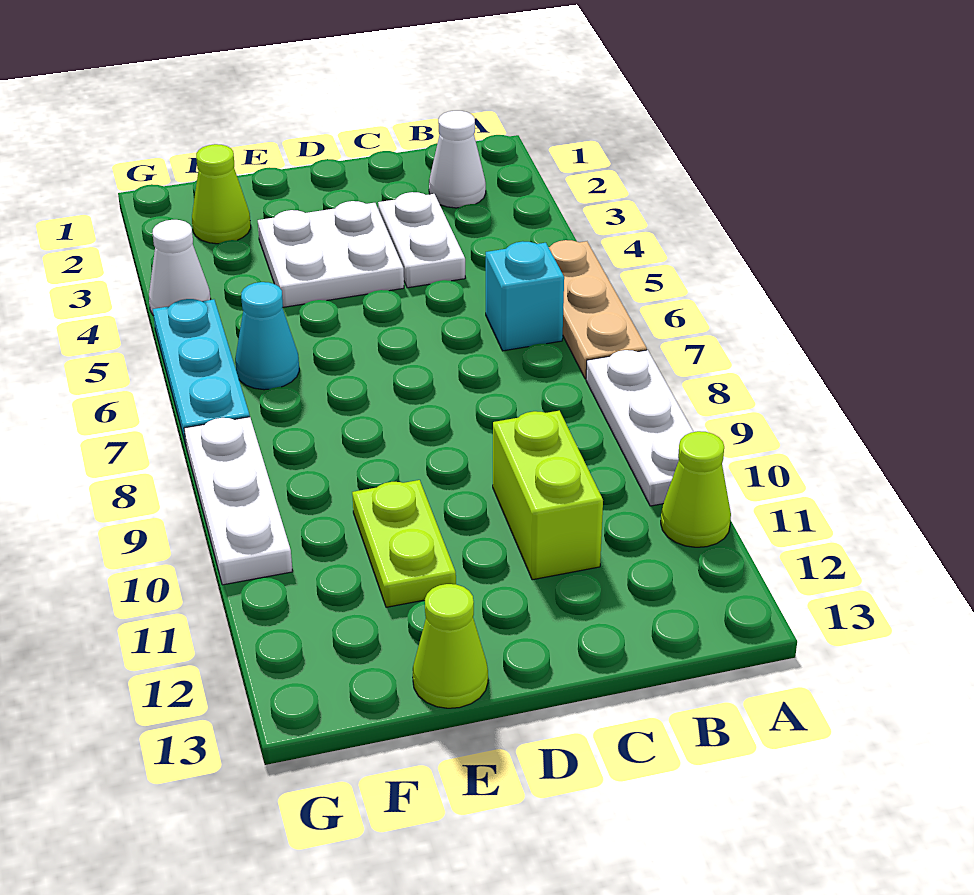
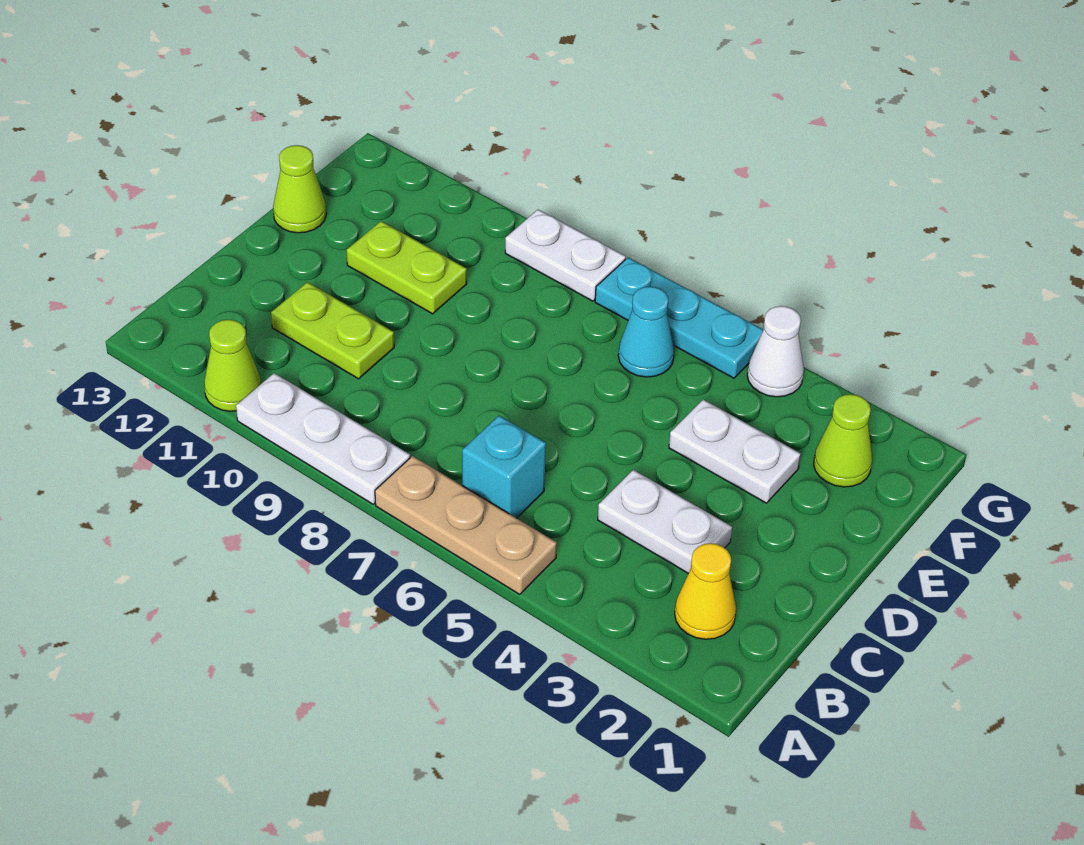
white cone B2 level 1 -> yellow cone B2 level 1
lime brick C10:C11 level 1 -> lime plate C10:C11 level 1
white plate D3:E4 level 1 -> white plate E3:E4 level 1
white plate G8:G10 level 1 -> white plate G8:G9 level 1

